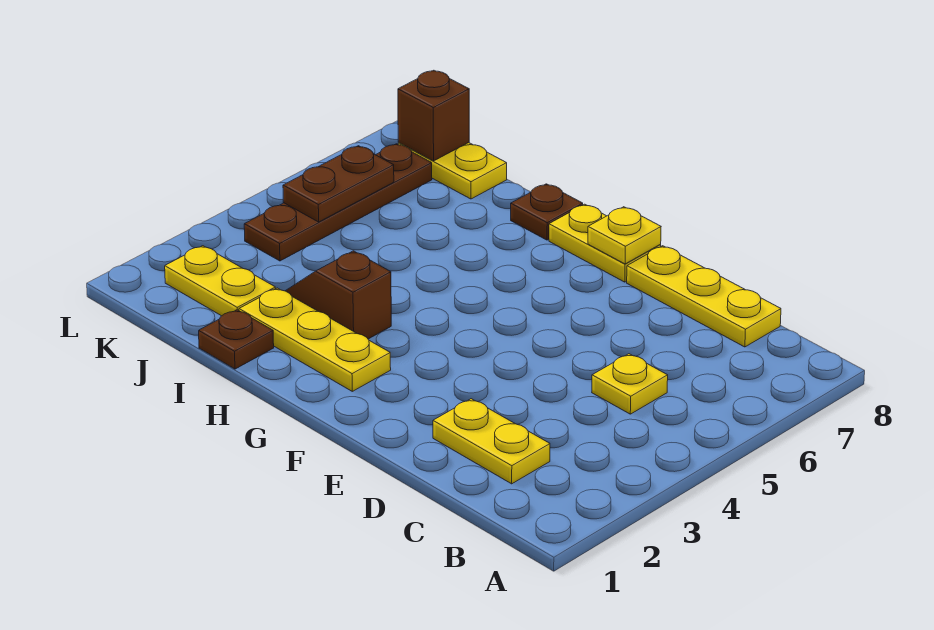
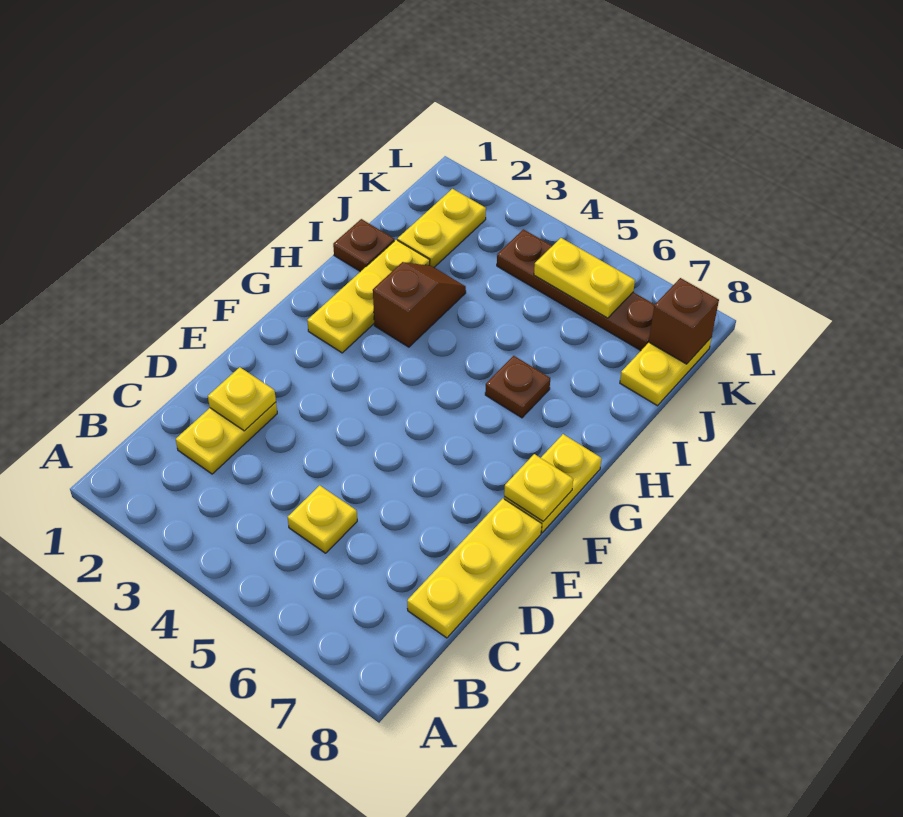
none -> yellow plate D2 level 2
brown plate H8 level 1 -> brown plate H6 level 1
brown plate K5:K6 level 2 -> yellow plate K5:K6 level 2

